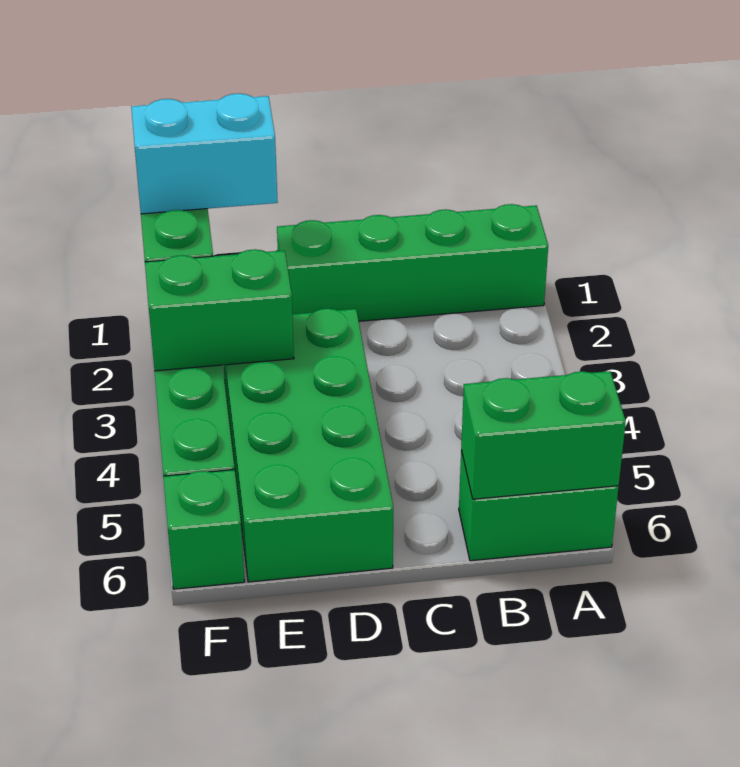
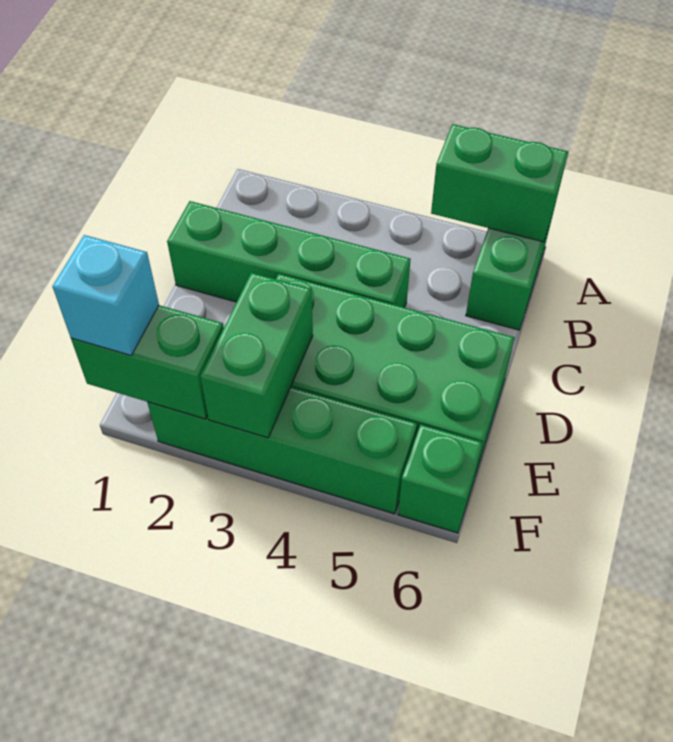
green brick A1:D1 level 1 -> green brick C1:C4 level 1
green brick A6:B6 level 2 -> green brick A5:A6 level 2
cyan brick E1:F1 level 3 -> cyan brick F1 level 3

